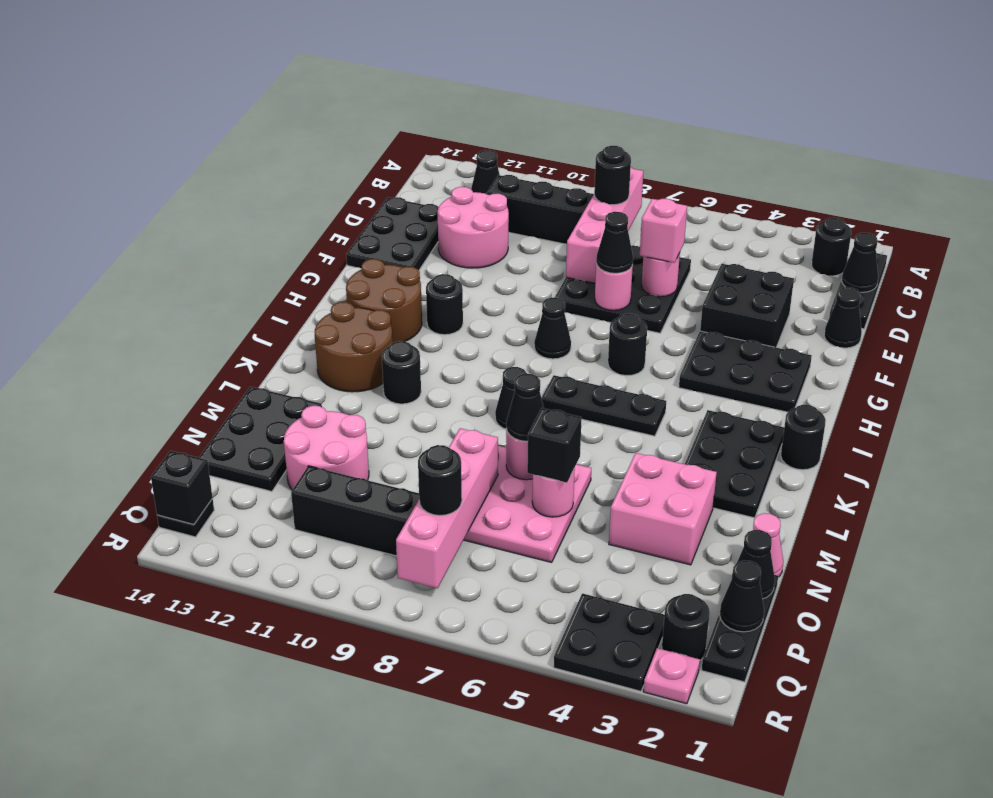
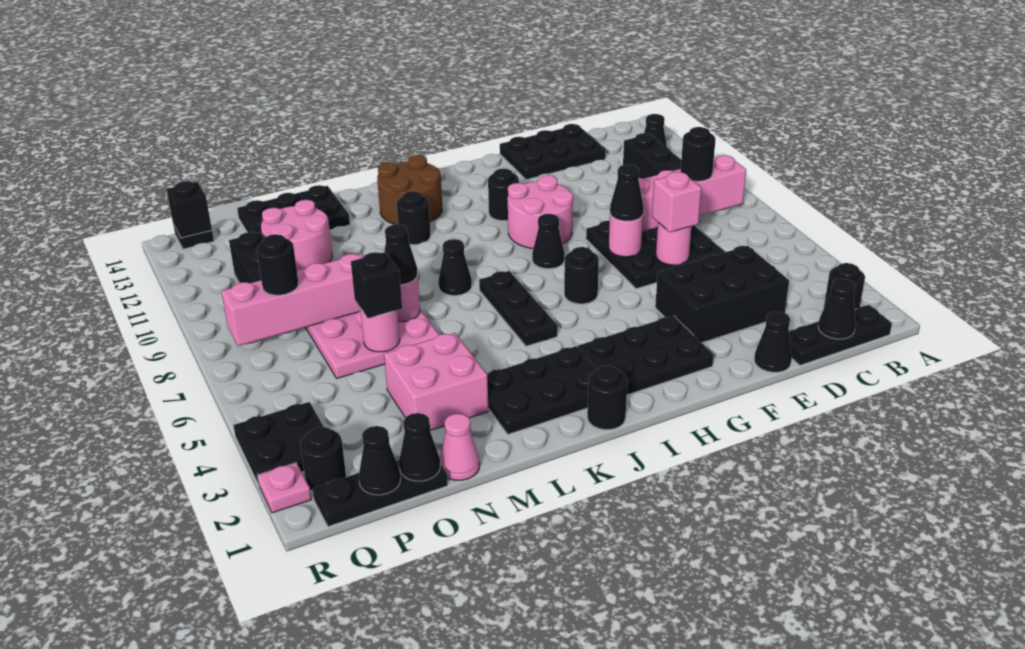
pink round brick D11:E12 level 1 -> pink round brick G9:H10 level 1
black brick E3:F4 level 1 -> black brick D3:F4 level 1
black plate G2:H4 level 1 -> black plate G2:I3 level 1
brown round brick H12:I13 level 1 -> none

